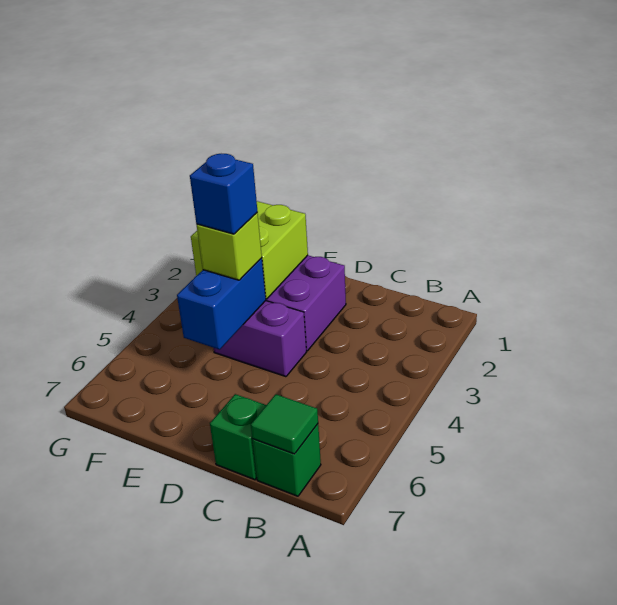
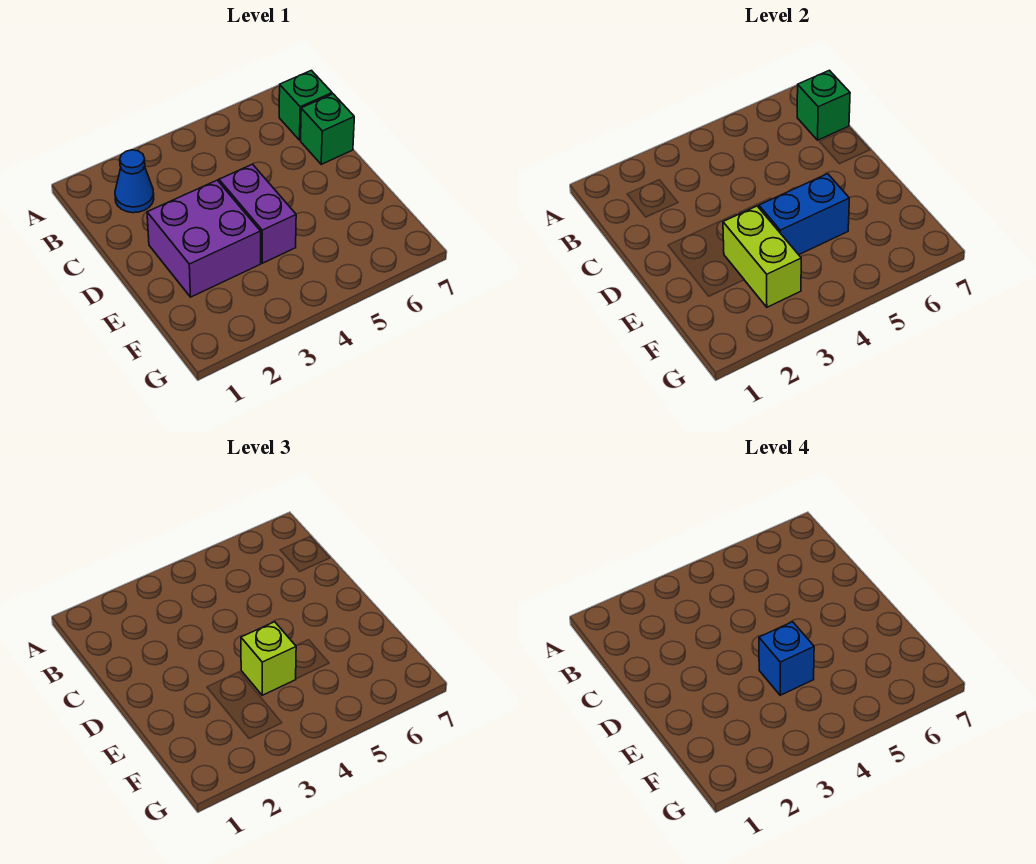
none -> blue cone B2 level 1
green tile B7 level 2 -> green brick B7 level 2
lime brick E2:F3 level 2 -> lime brick E3:F3 level 2

